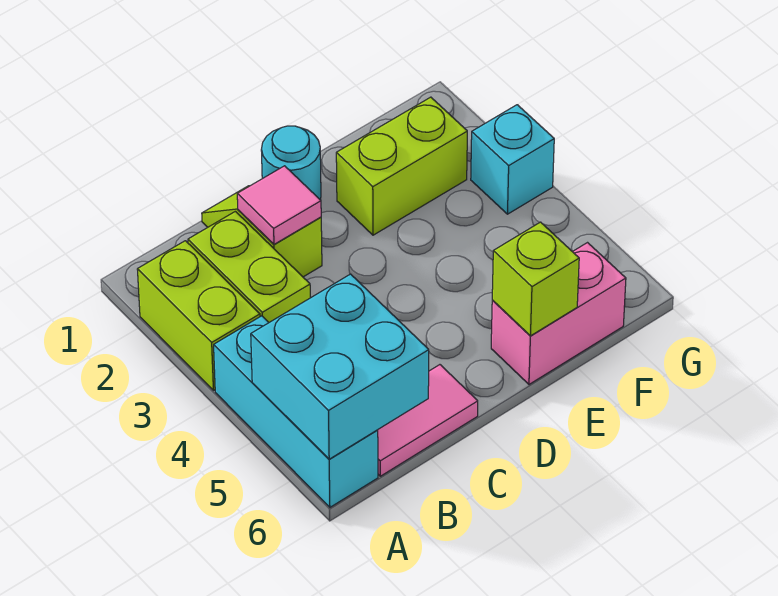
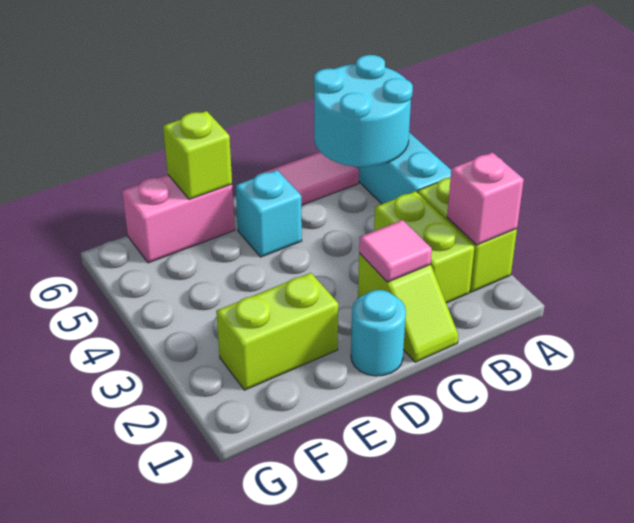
none -> pink brick A2 level 2
cyan brick A5:B6 level 2 -> cyan round brick A5:B6 level 2
cyan brick G3 level 1 -> cyan brick D5 level 1

